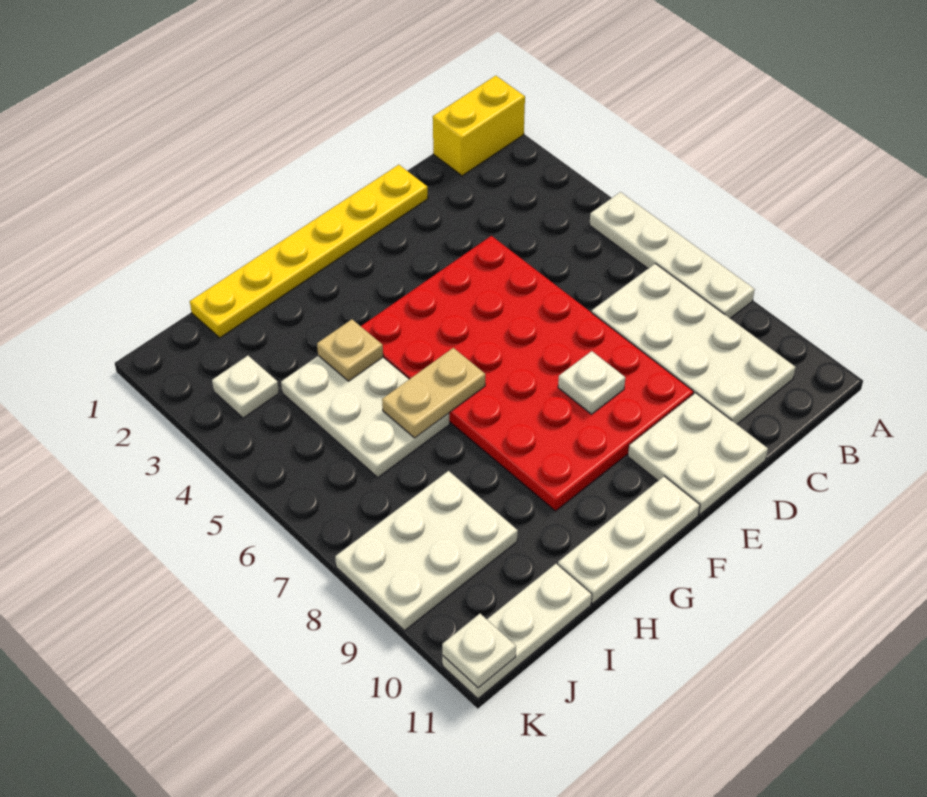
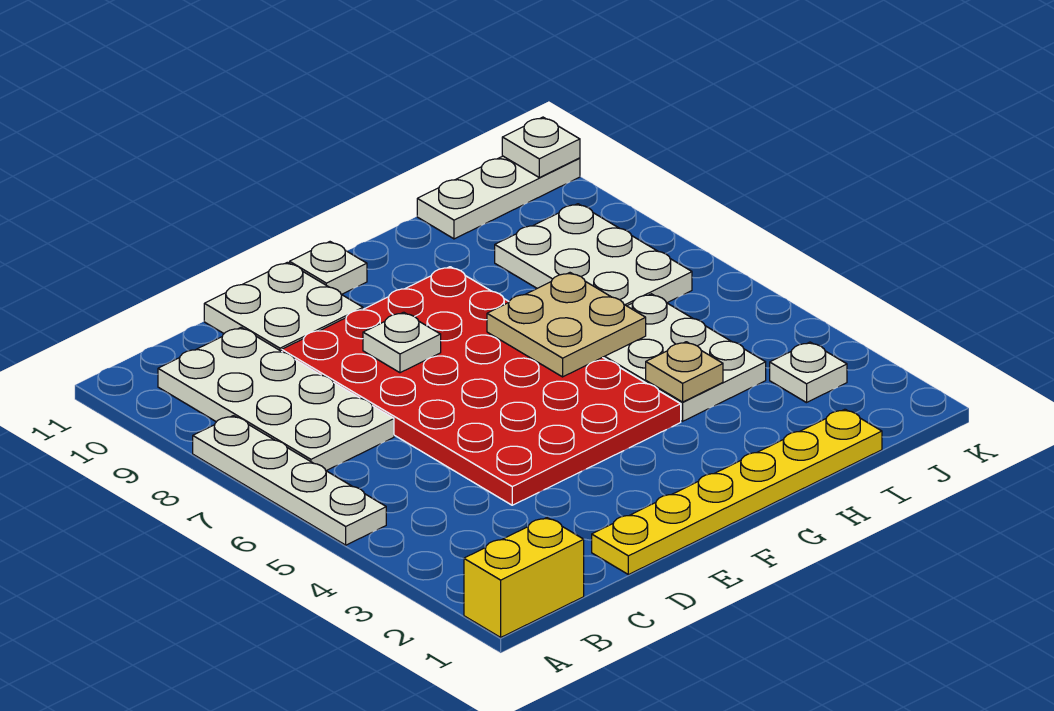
white plate F11:H11 level 1 -> white plate F11 level 1
tan plate G6:H6 level 2 -> tan plate G6:H7 level 2
white plate I8:K9 level 1 -> white plate I7:J9 level 1

